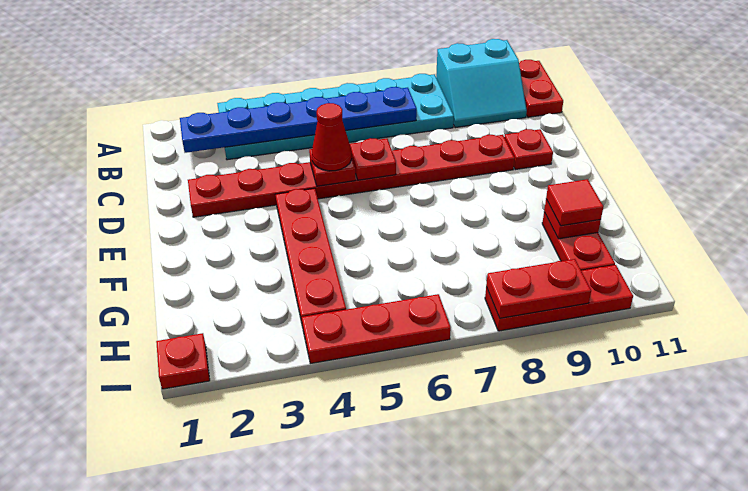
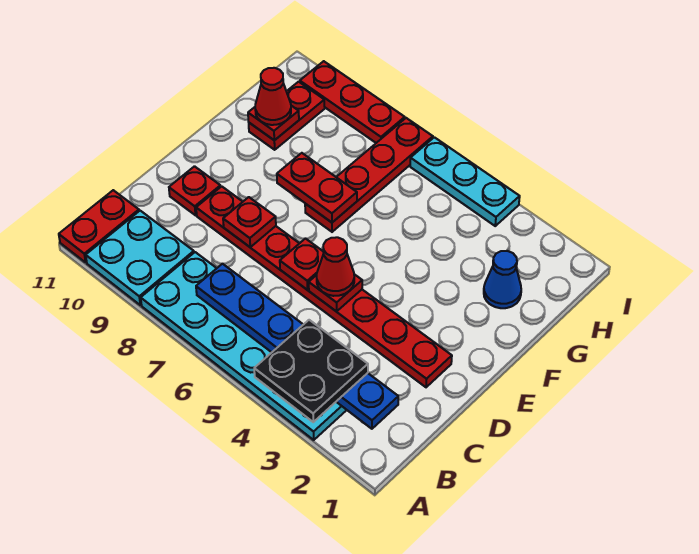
none -> black plate A3:B4 level 3
cyan slope A9:B10 level 1 top A -> cyan plate A9:B10 level 1
red plate E4:H4 level 1 -> red plate F7:I7 level 1
none -> blue cone G2 level 1
red tile G10 level 3 -> red cone G10 level 3
red plate I1 level 1 -> red plate D8 level 2
red plate I4:I6 level 1 -> cyan plate I4:I6 level 1
red plate I8:I9 level 2 -> red plate F7:F8 level 2

